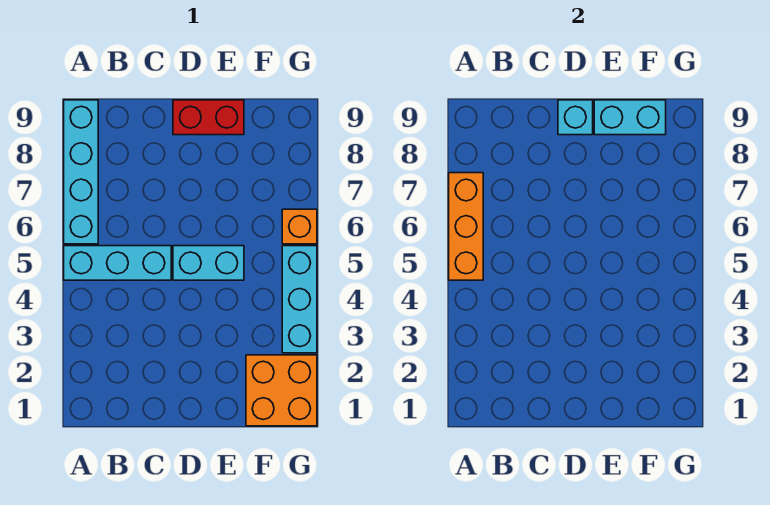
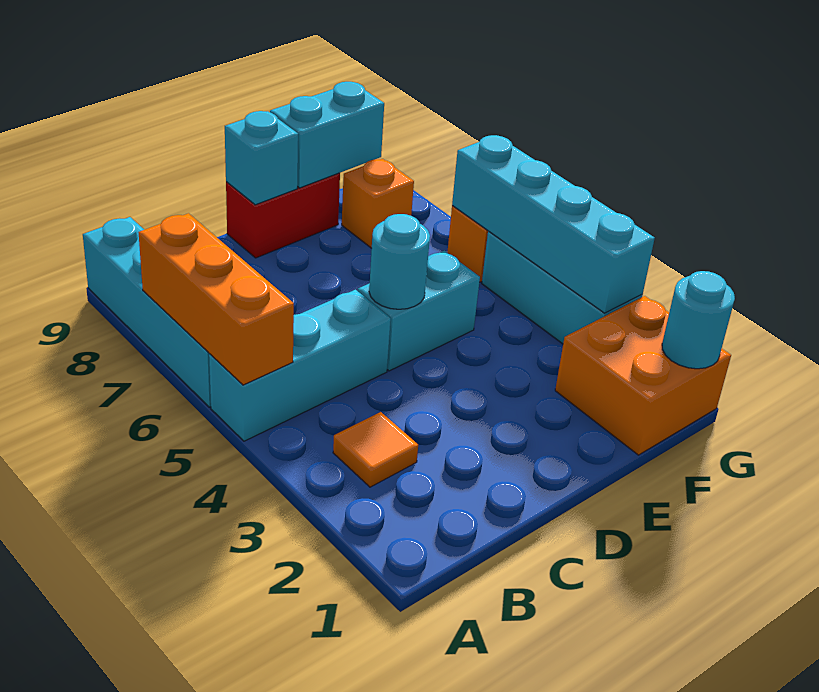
none -> orange tile B3 level 1
none -> cyan round brick D5 level 2
none -> orange brick F8 level 1
none -> cyan round brick G1 level 2
none -> cyan brick G3:G6 level 2

